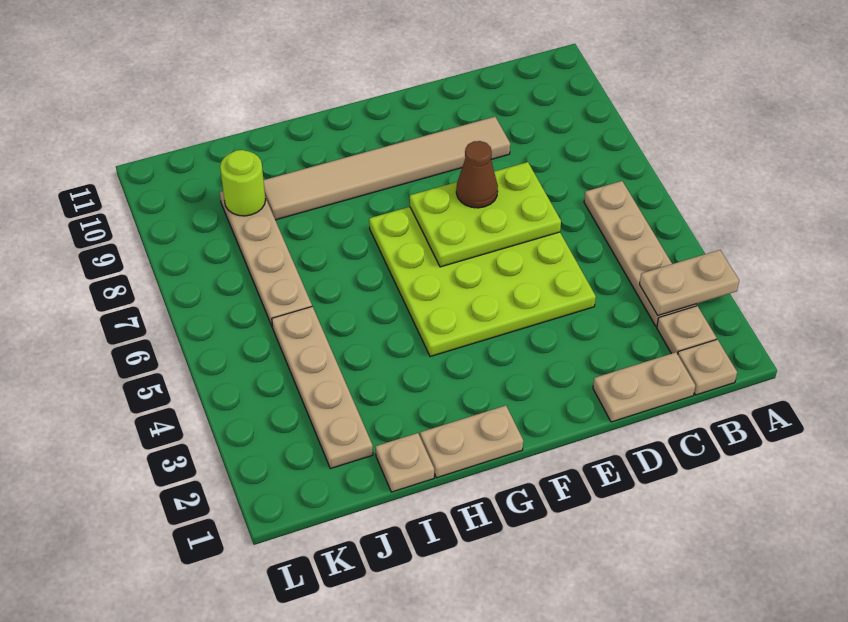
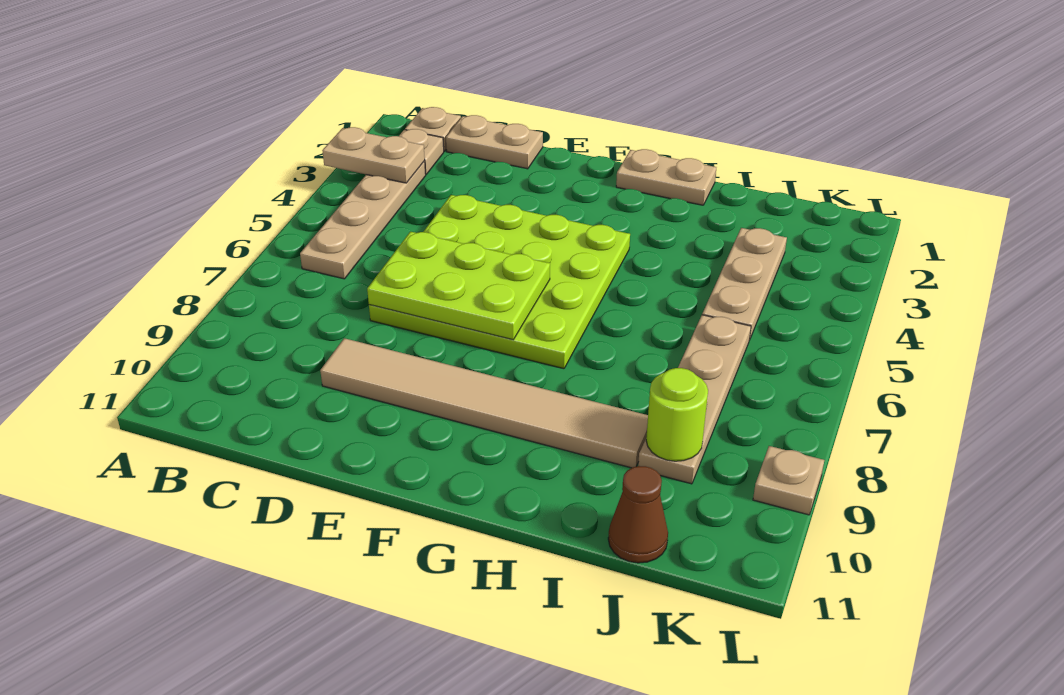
brown cone E7 level 3 -> brown cone J11 level 1
tan plate I1 level 1 -> tan plate L9 level 1
tan plate J2:J5 level 1 -> tan plate J3:J5 level 1

